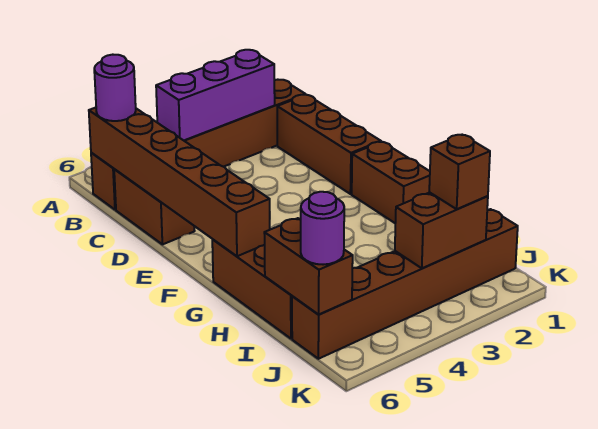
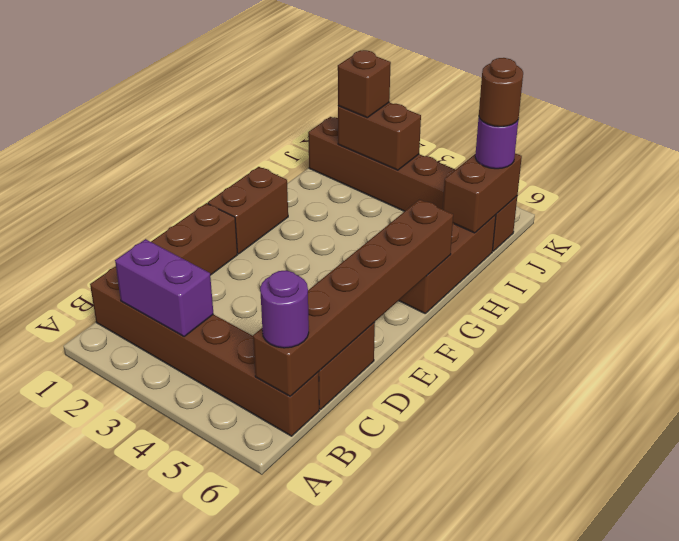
purple brick B2:B4 level 2 -> purple brick B2:B3 level 2
none -> brown round brick J6 level 4

